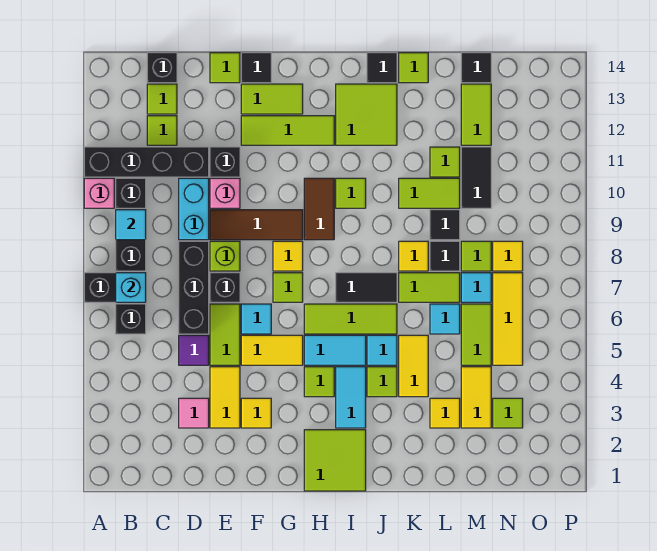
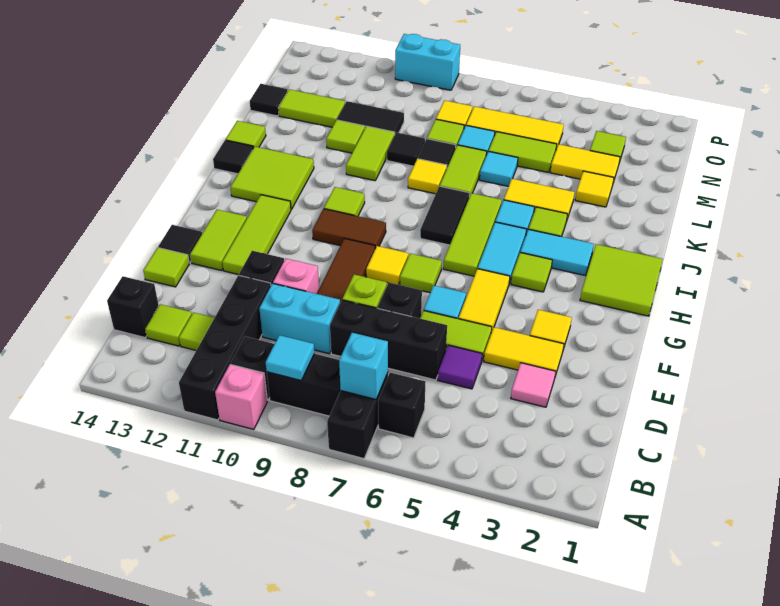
none -> cyan brick P9:P10 level 1

